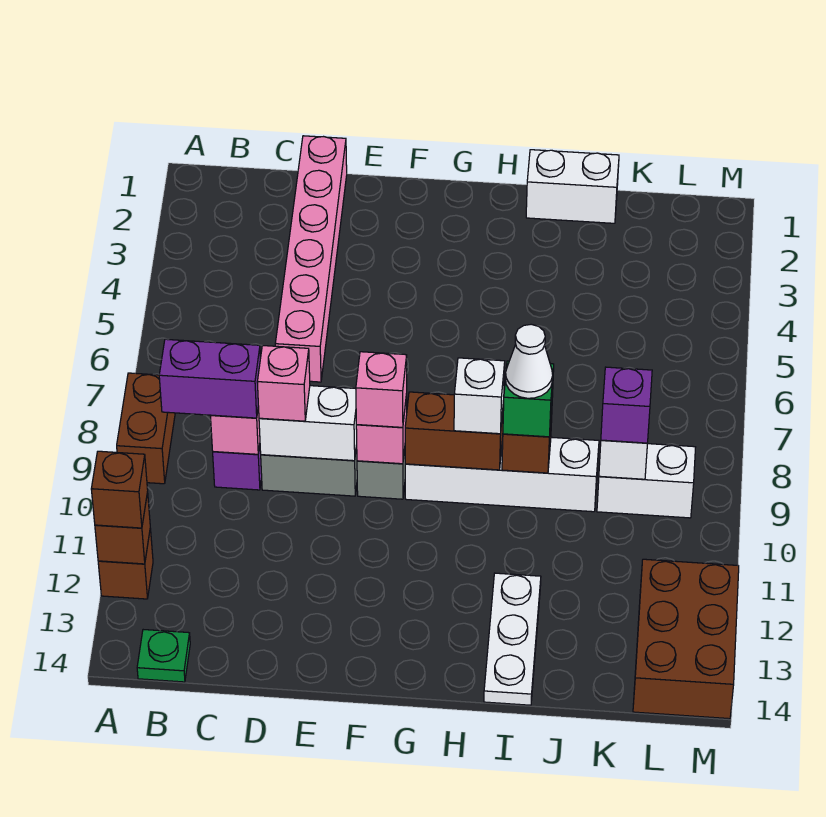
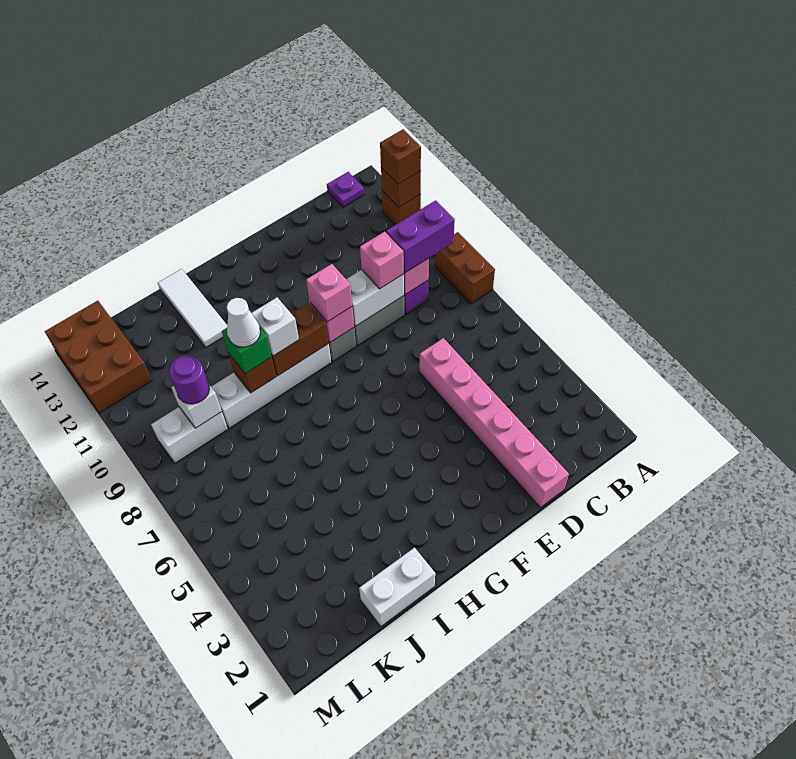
green plate B14 level 1 -> purple plate B14 level 1
white plate I12:I14 level 1 -> white tile I12:I14 level 1
purple brick K9 level 3 -> purple round brick K9 level 3

